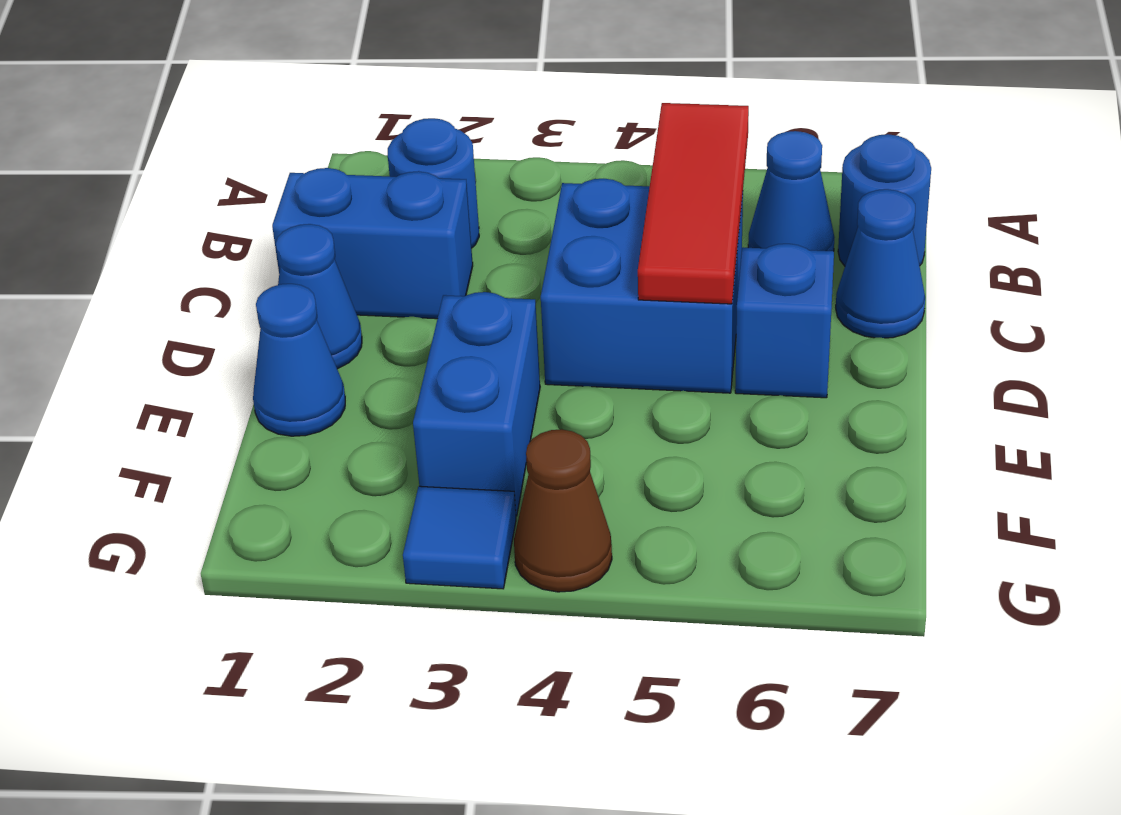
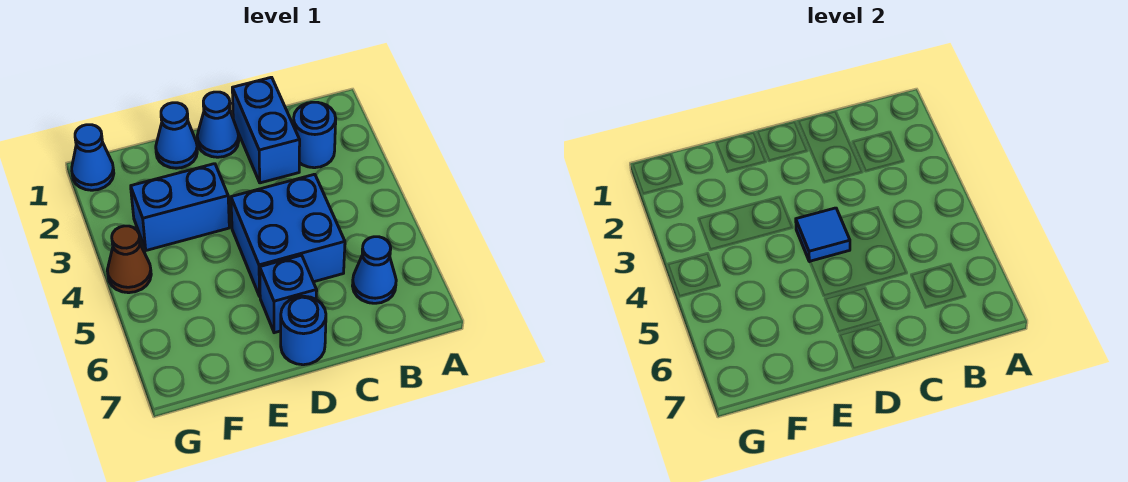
red tile B5:D5 level 2 -> none
blue round brick B7 level 1 -> blue round brick D7 level 1
blue cone C7 level 1 -> blue cone G1 level 1
blue tile G3 level 1 -> blue tile D4 level 2

